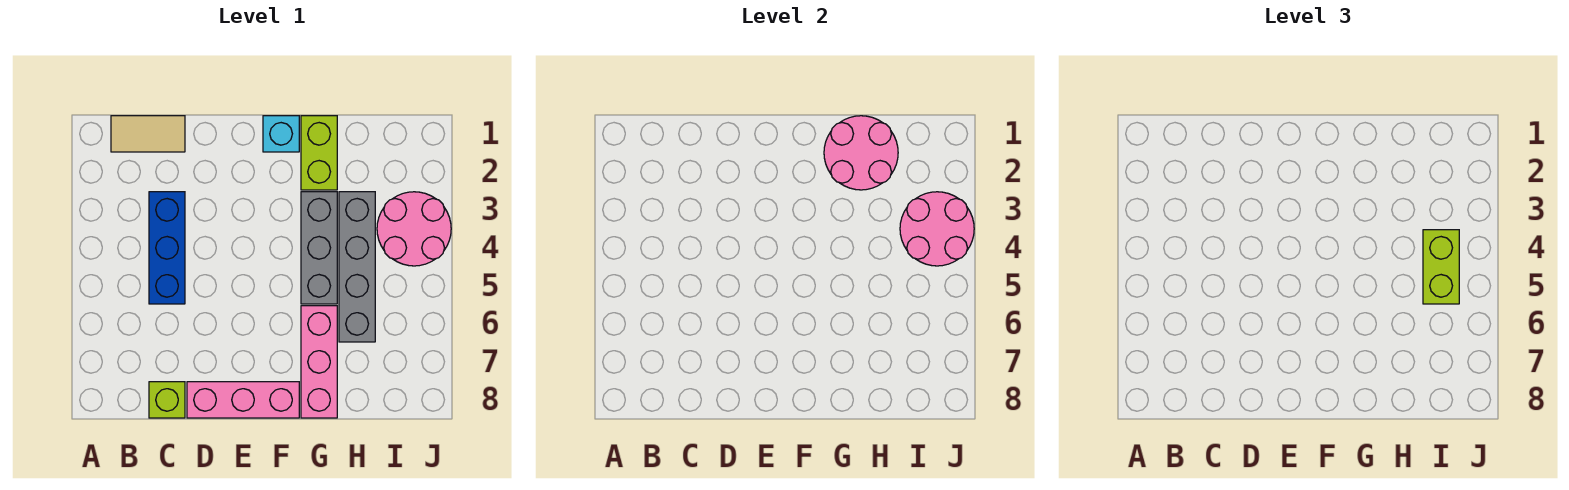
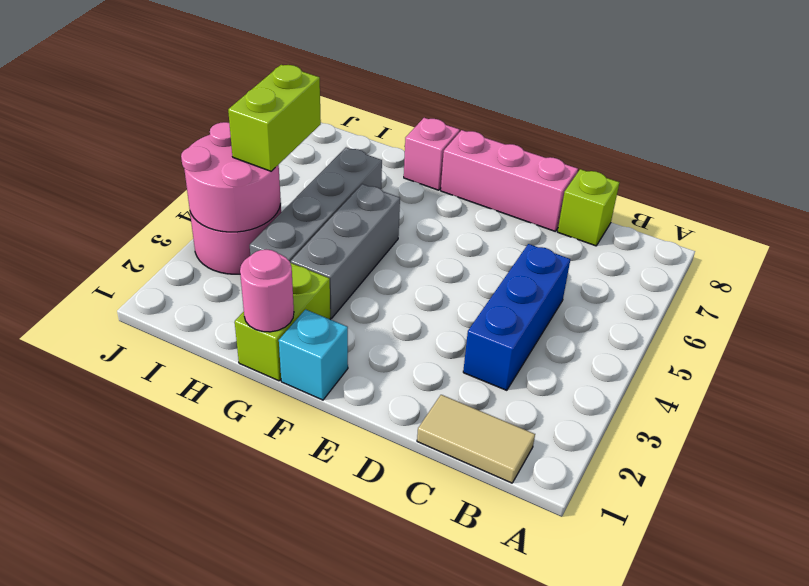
pink round brick G1:H2 level 2 -> pink round brick G1 level 2
pink brick G6:G8 level 1 -> pink brick G8 level 1

